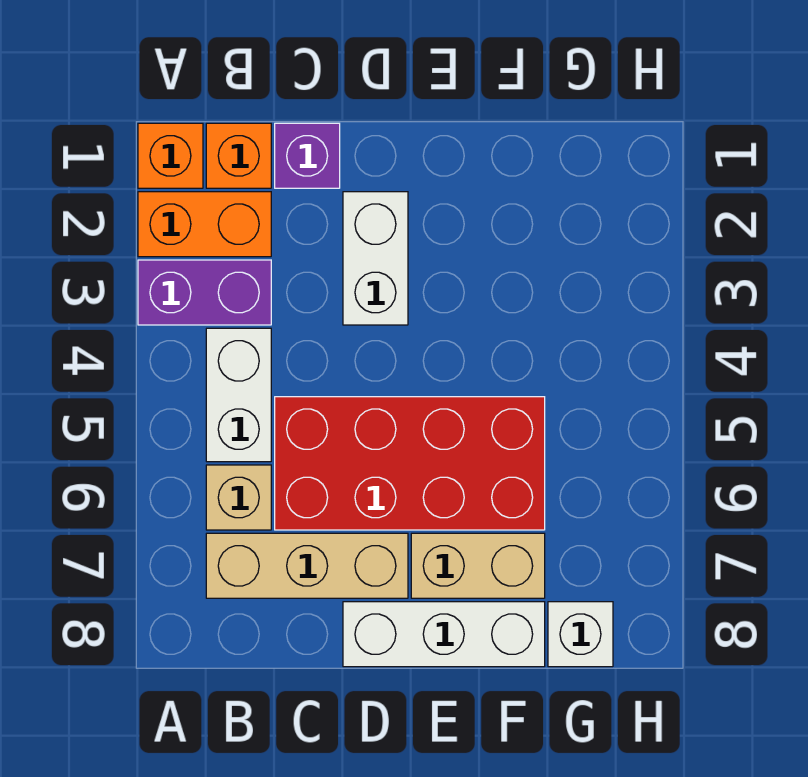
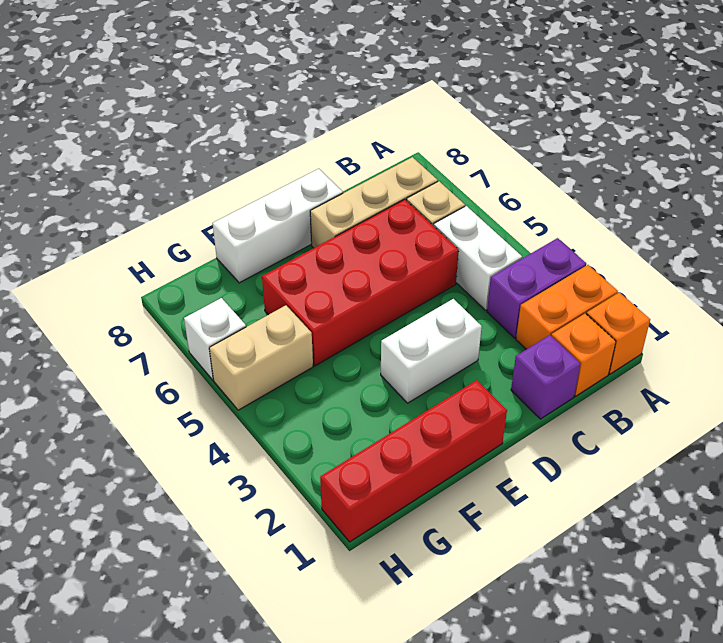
white brick D2:D3 level 1 -> white brick D3:E3 level 1
none -> red brick E1:H1 level 1
tan brick E7:F7 level 1 -> tan brick G5:H5 level 1
white brick G8 level 1 -> white brick H6 level 1

